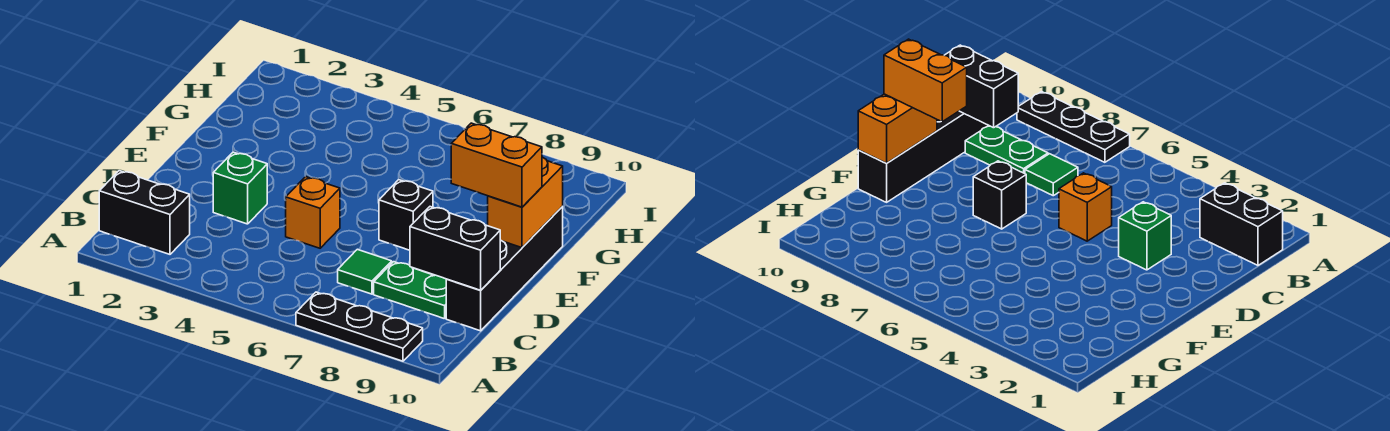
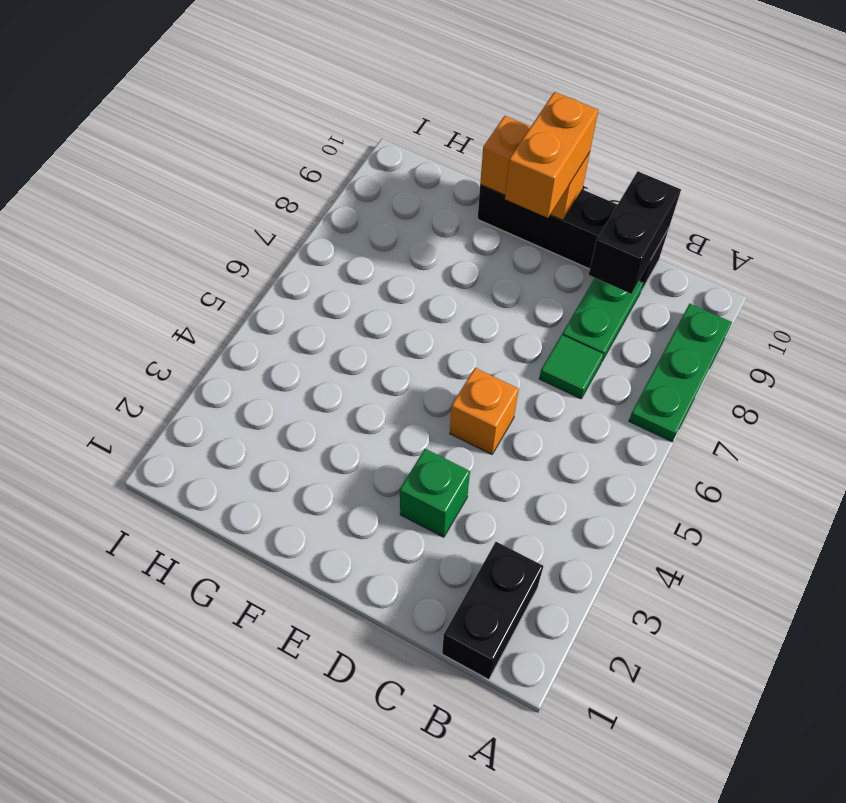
black plate A7:A9 level 1 -> green plate A7:A9 level 1
black brick E7 level 1 -> none

